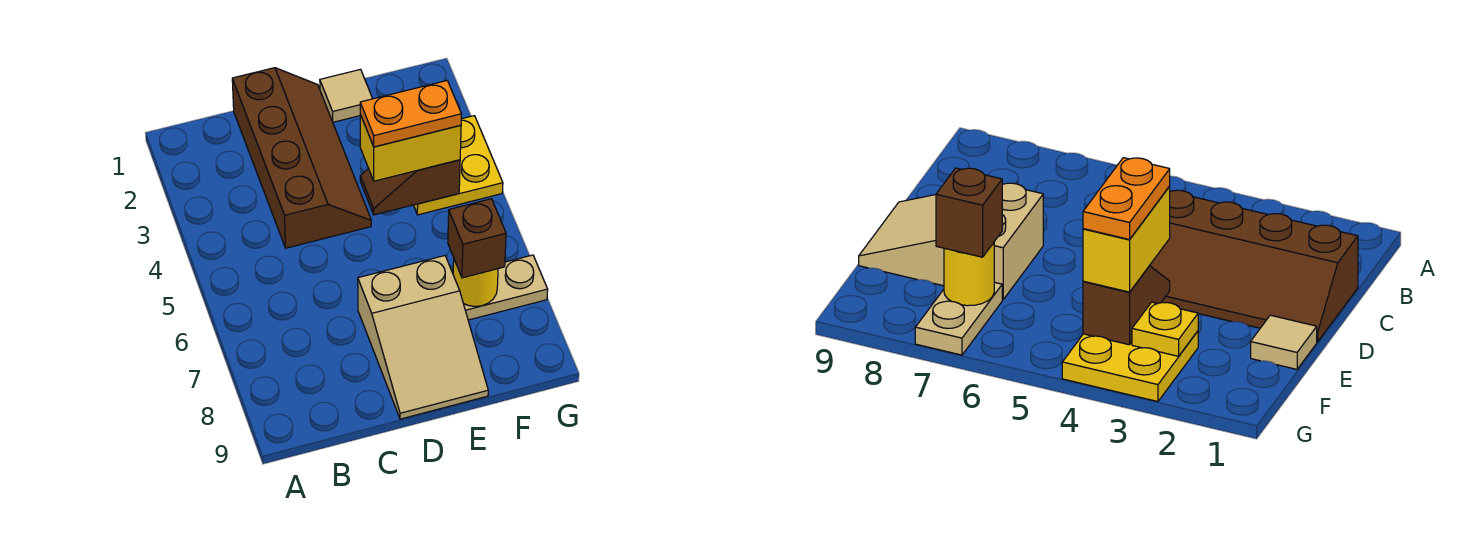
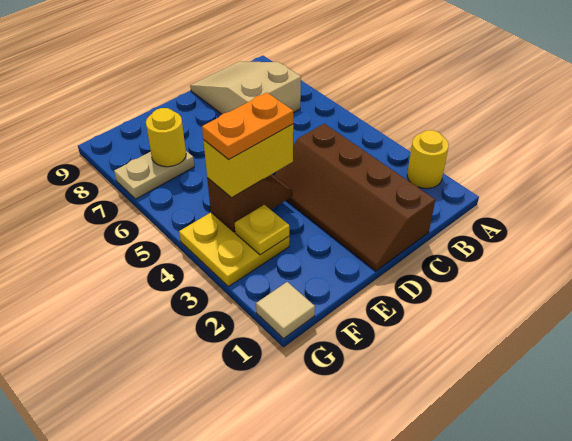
none -> yellow round brick A2 level 1
tan slope D7:E9 level 1 top 7 -> tan slope B7:C9 level 1 top 7
tan tile E1 level 1 -> tan tile G1 level 1
brown brick F7 level 3 -> none

